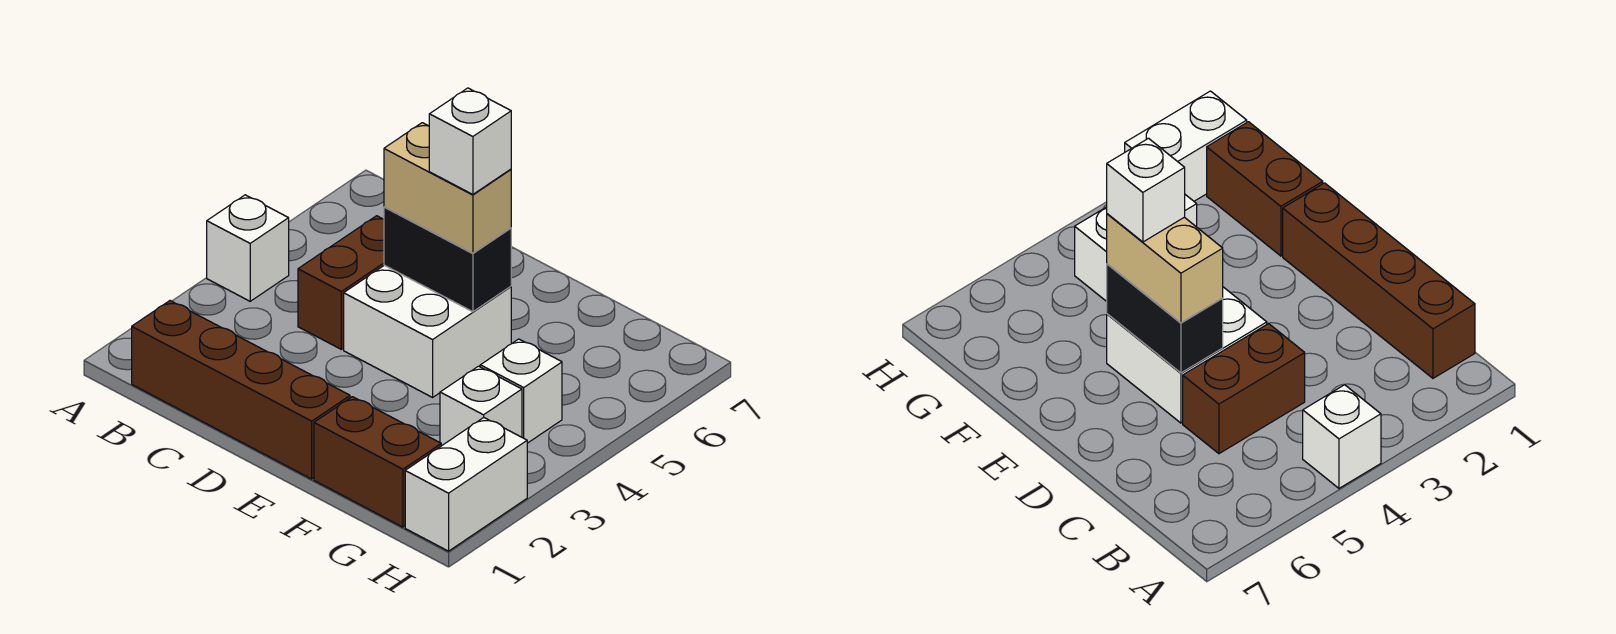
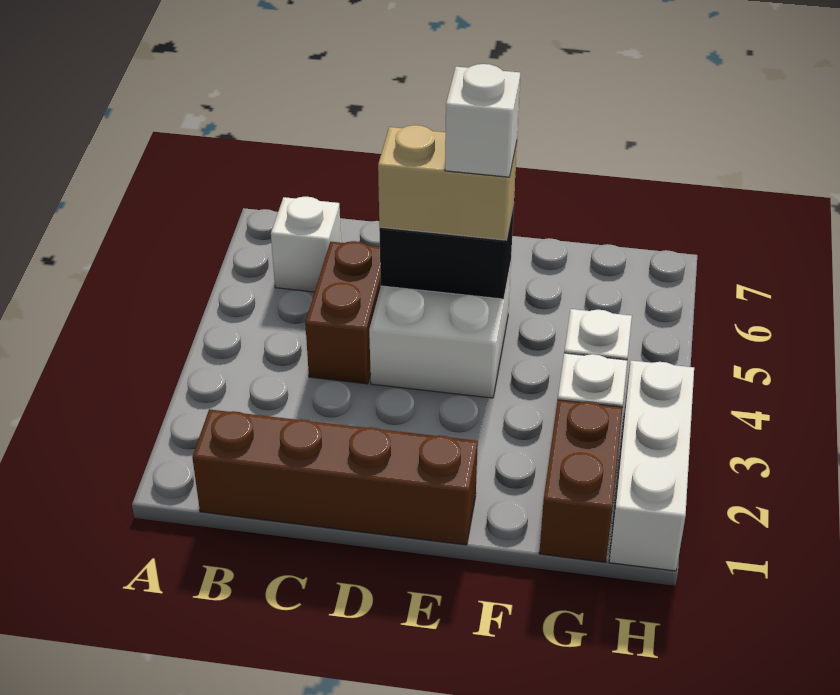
white brick A4 level 1 -> white brick B6 level 1
brown brick F1:G1 level 1 -> brown brick G1:G2 level 1
white brick H1:H2 level 1 -> white brick H1:H3 level 1

